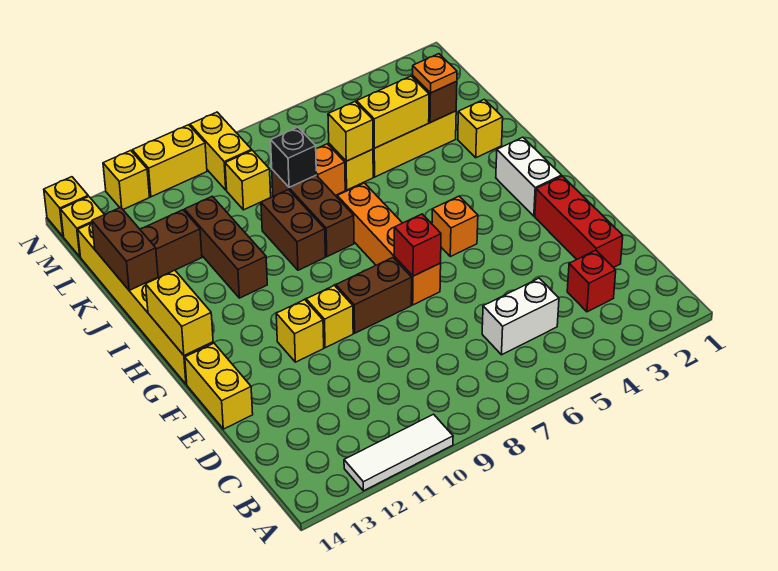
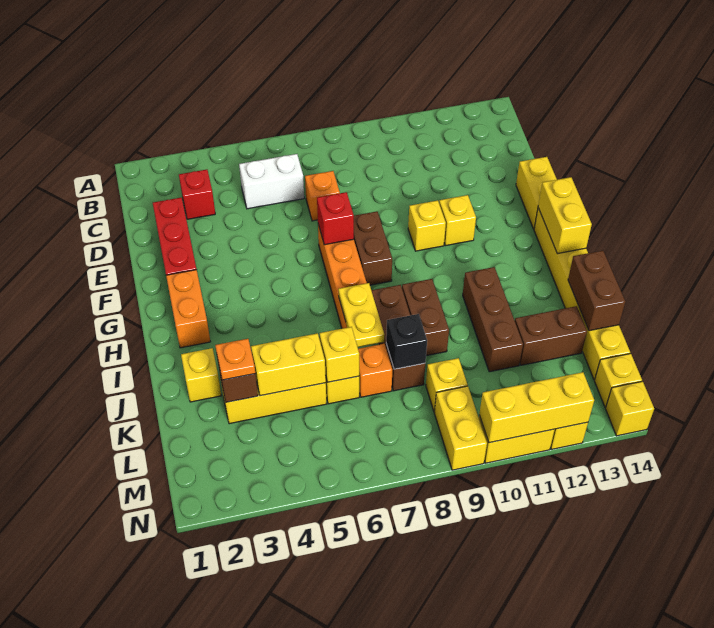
white tile A10:A12 level 1 -> none
brown brick F8:F9 level 1 -> brown brick F8:G8 level 1
white brick G2:H2 level 1 -> orange brick G2:H2 level 1
orange brick G5 level 1 -> orange brick D7 level 1
none -> yellow plate I7:J7 level 2
none -> yellow brick N10:N12 level 2

